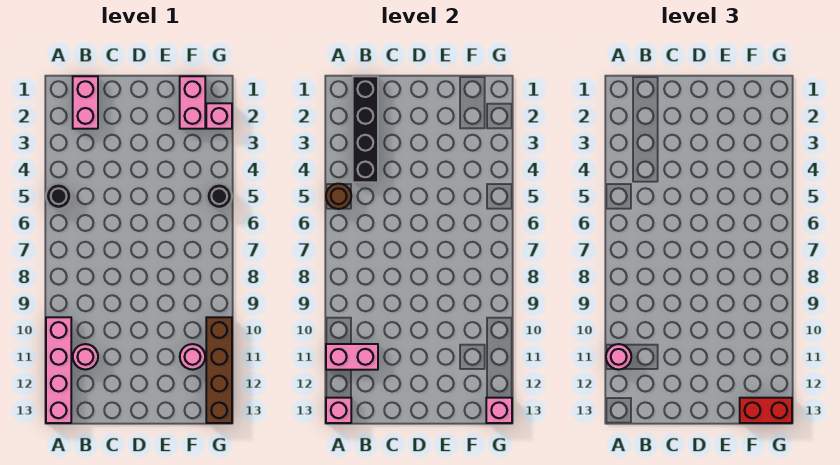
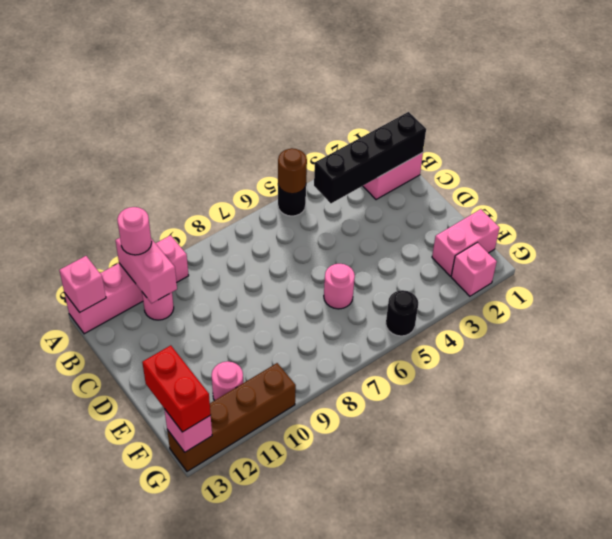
none -> pink round brick E6 level 1

